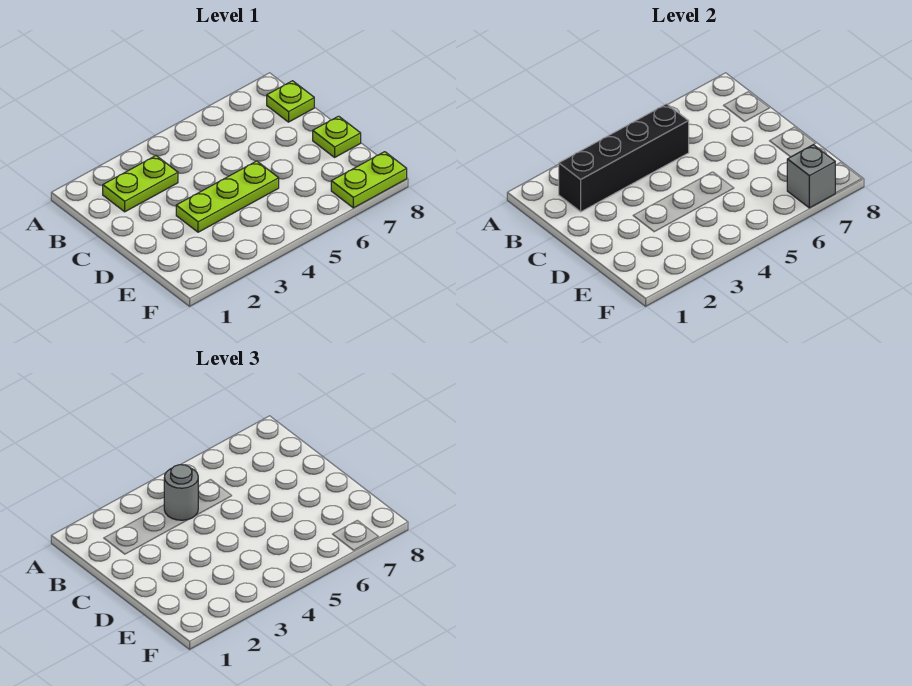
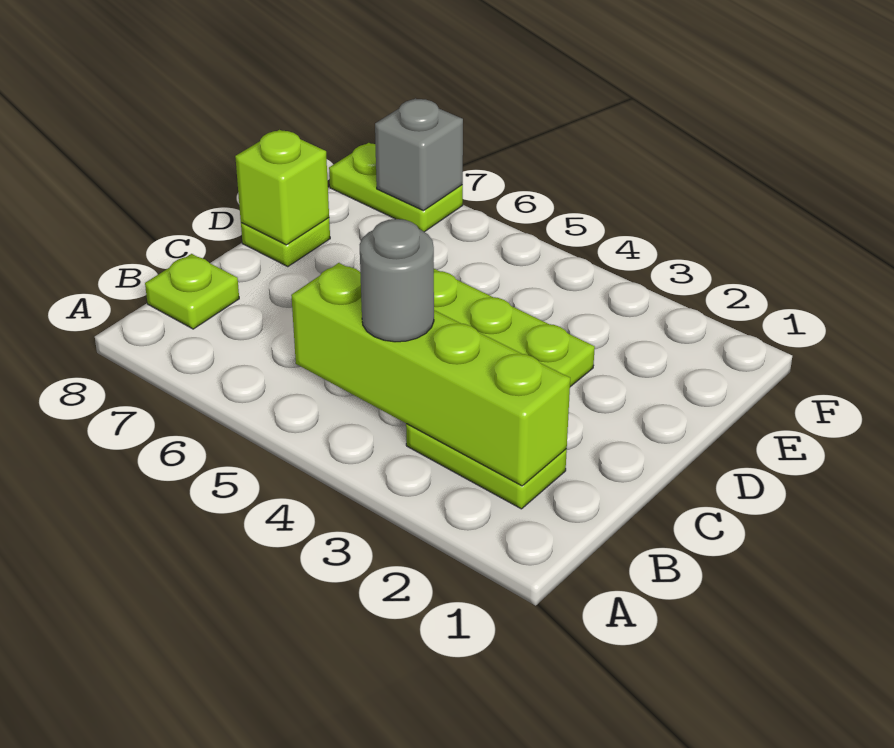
black brick B2:B5 level 2 -> lime brick B2:B5 level 2
none -> lime brick D8 level 2

